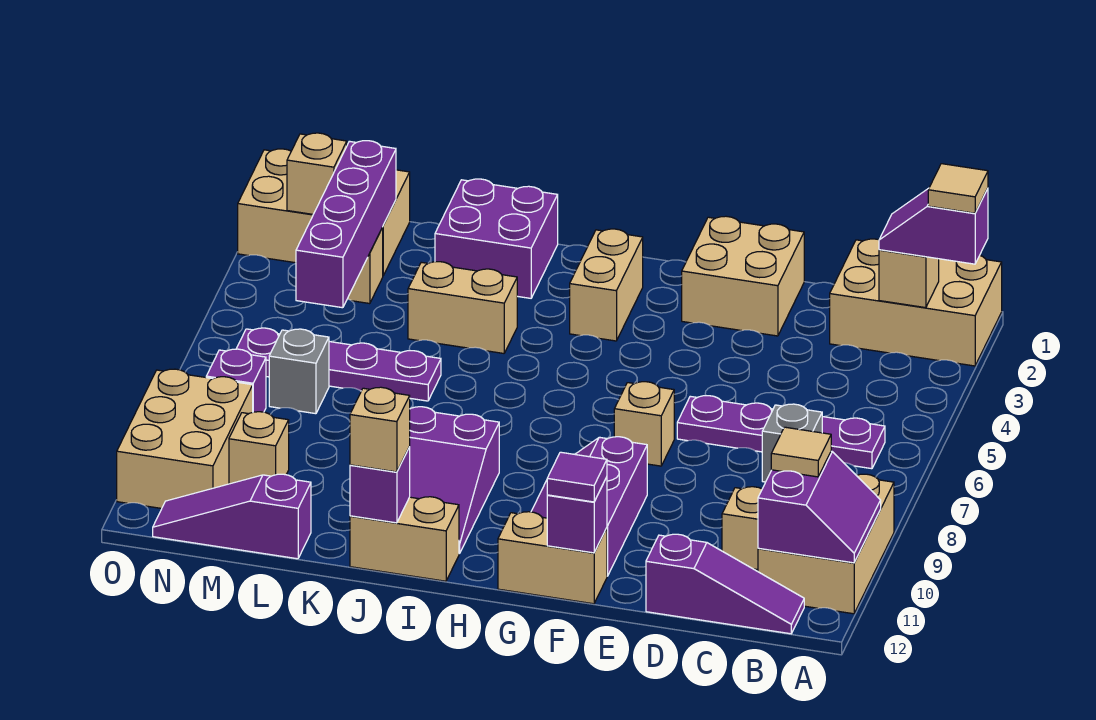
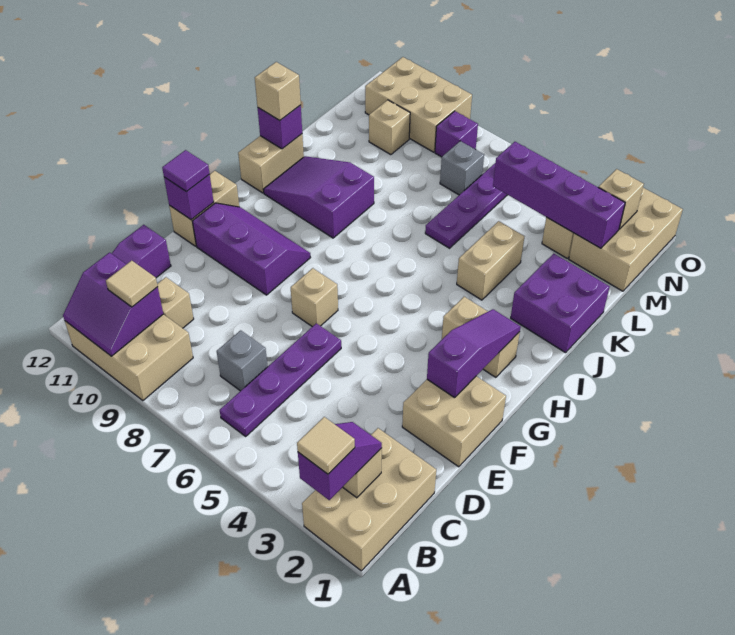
purple slope L12:N12 level 1 top L -> purple slope F2:H2 level 2 top F

